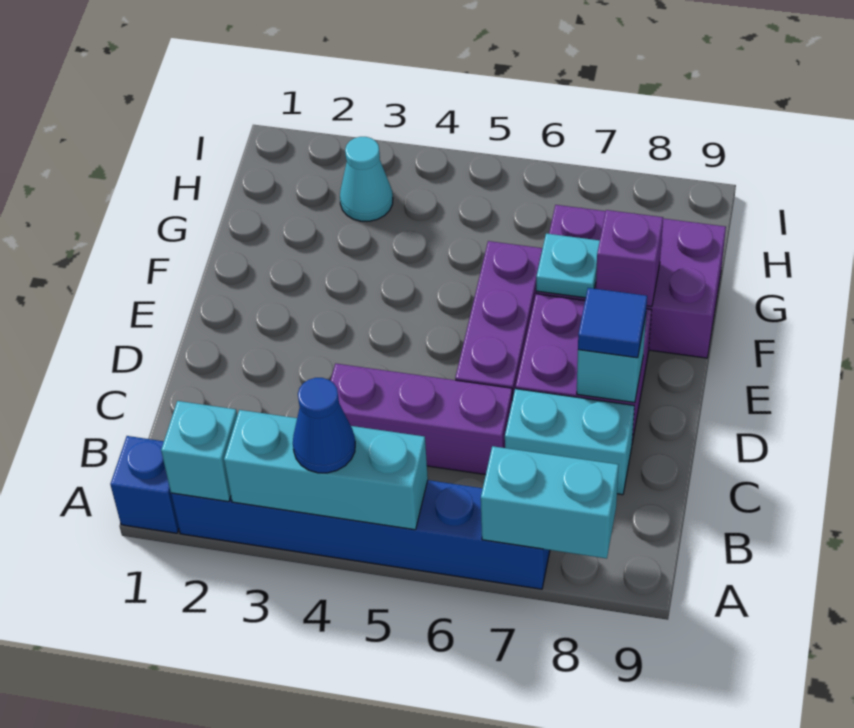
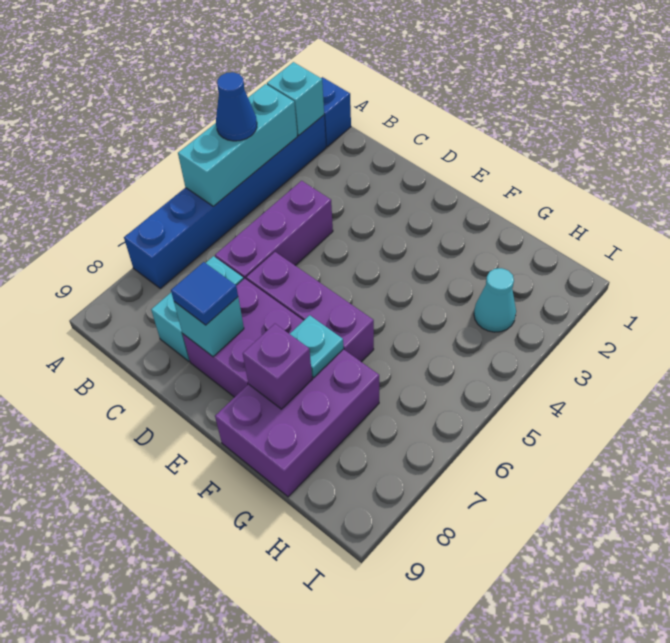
cyan brick A7:A8 level 2 -> none

